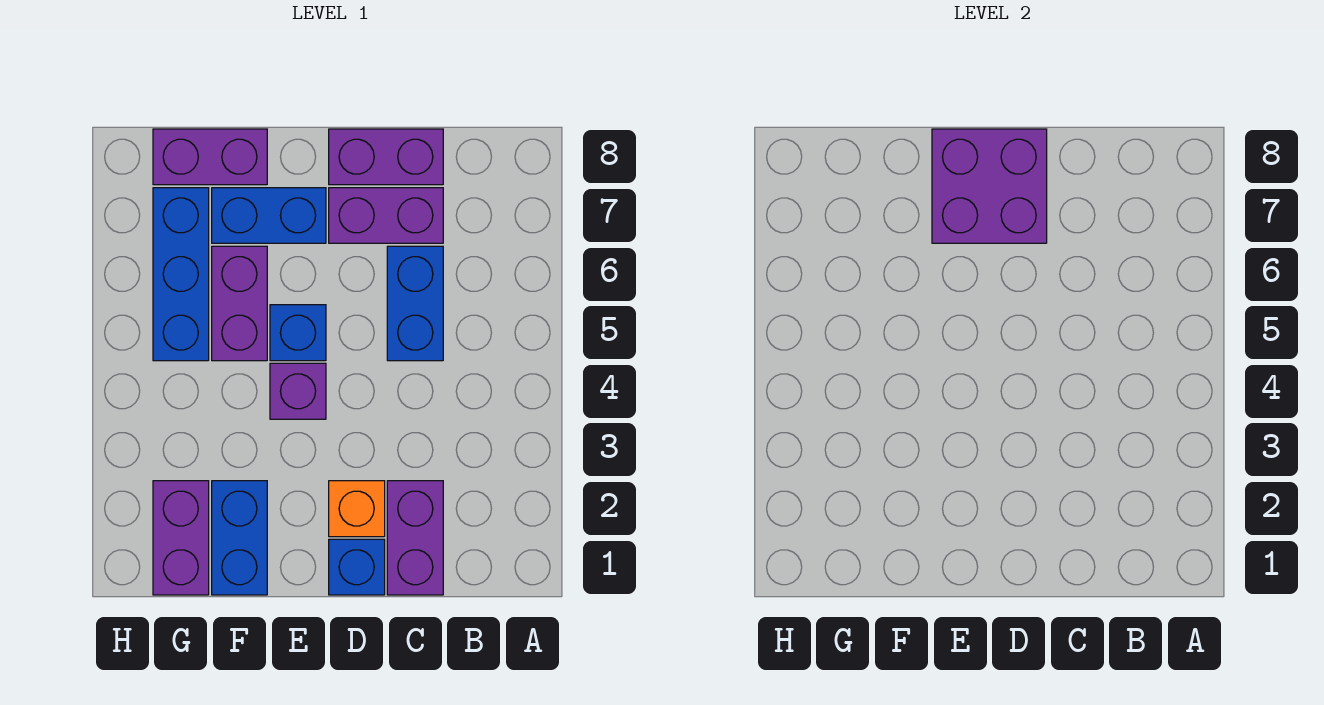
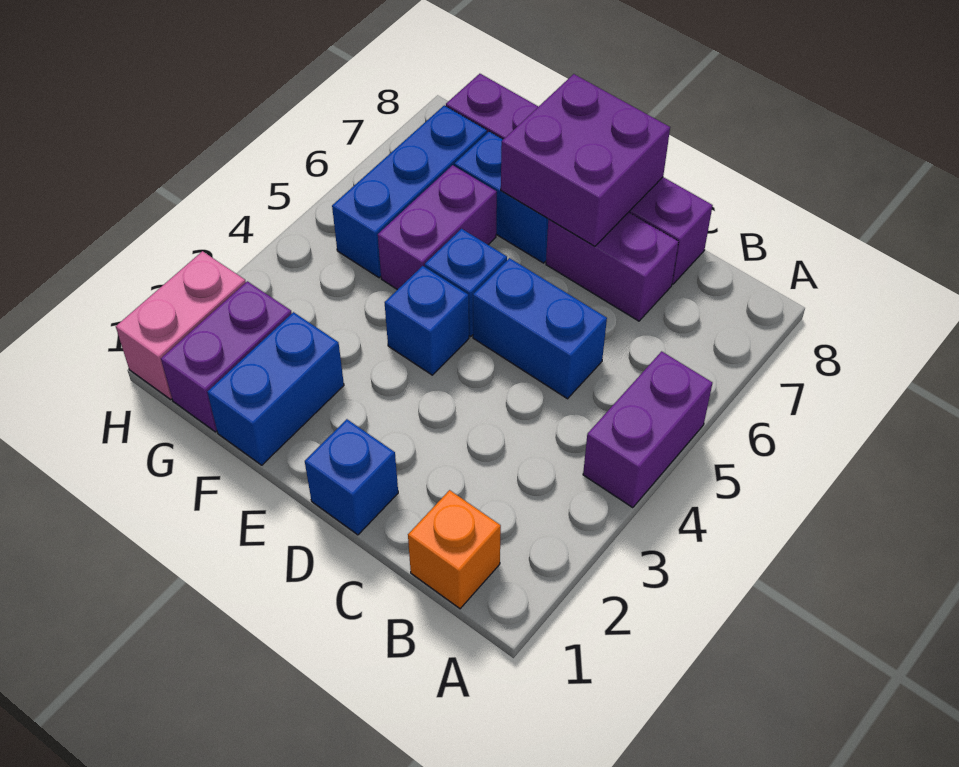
purple brick C1:C2 level 1 -> purple brick A4:A5 level 1
blue brick C5:C6 level 1 -> blue brick C5:D5 level 1
orange brick D2 level 1 -> orange brick B1 level 1
purple brick E4 level 1 -> blue brick E4 level 1
none -> pink brick H1:H2 level 1

